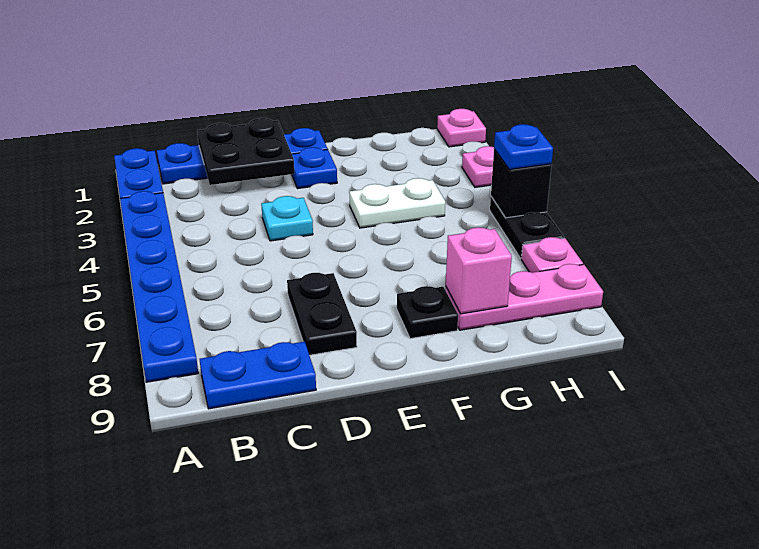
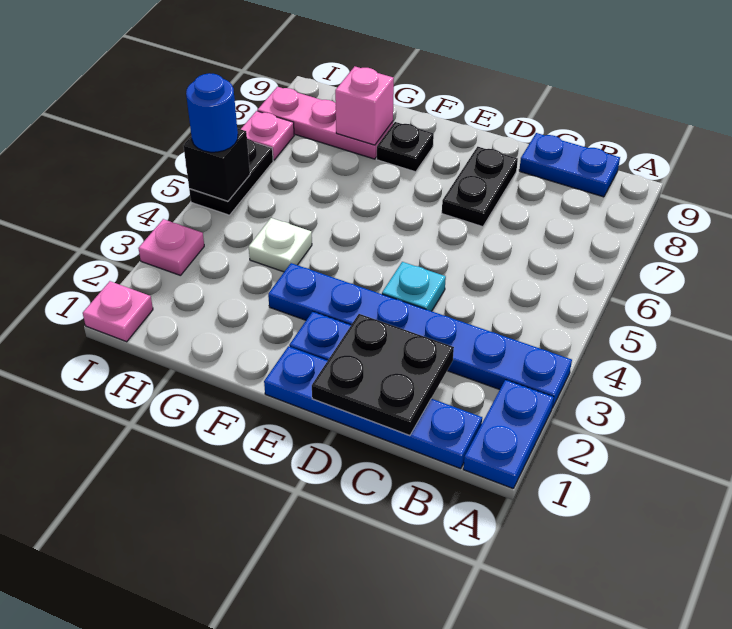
blue plate A3:A8 level 1 -> blue plate A3:F3 level 1
white plate F4:G4 level 1 -> white plate G4 level 1
blue plate I5 level 3 -> blue round brick I5 level 3

